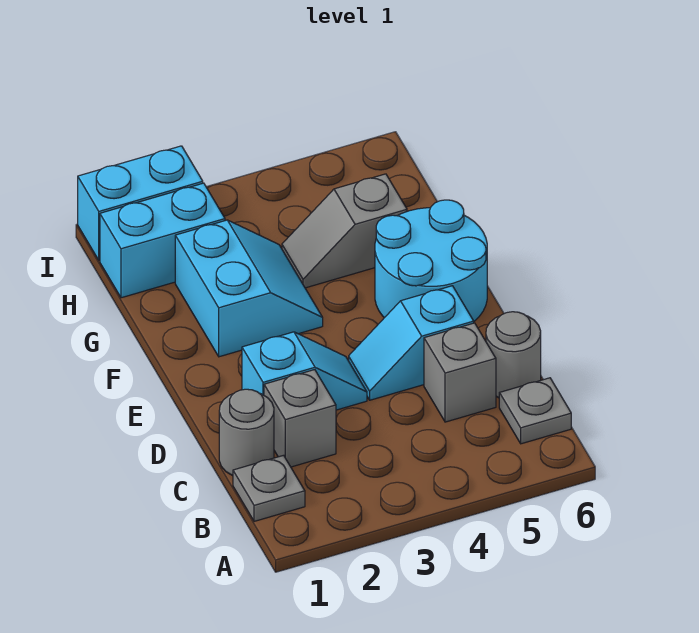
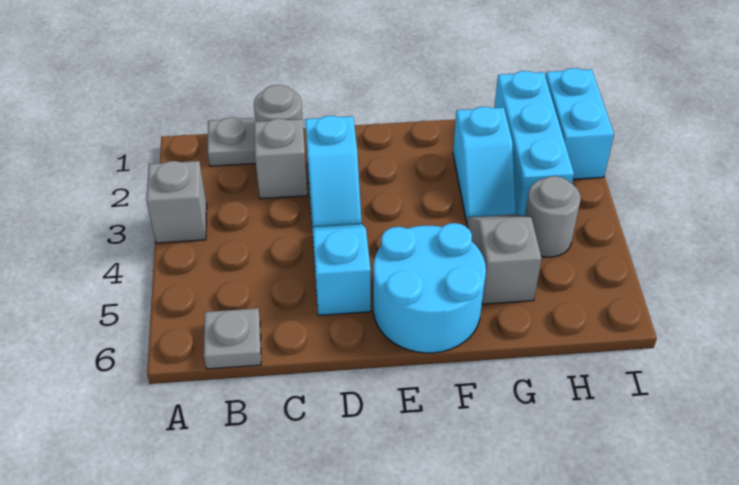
grey brick C5 level 1 -> grey brick A3 level 1
grey round brick C6 level 1 -> grey round brick H4 level 1
cyan slope F2:G3 level 1 top 2 -> cyan slope G2:G3 level 1 top 2
cyan brick H1:H2 level 1 -> cyan brick H1:H3 level 1

